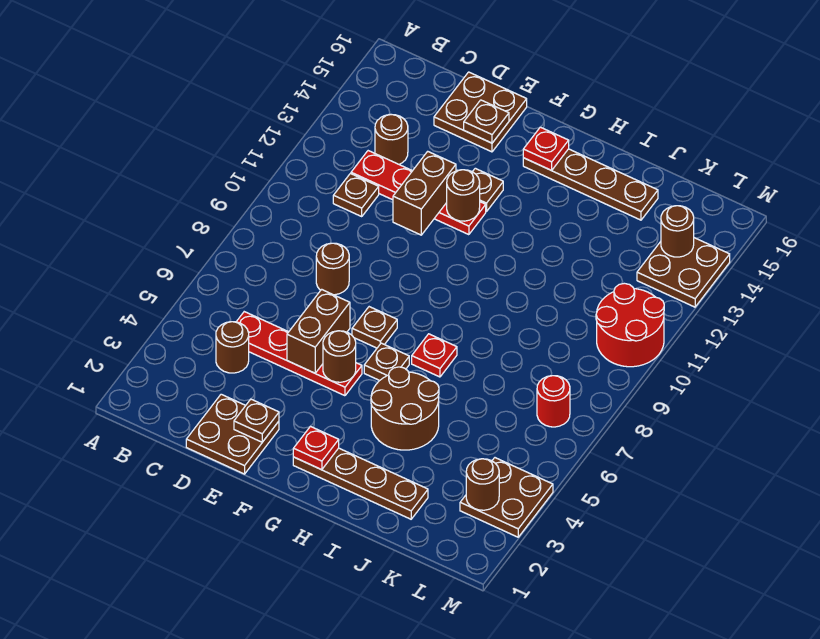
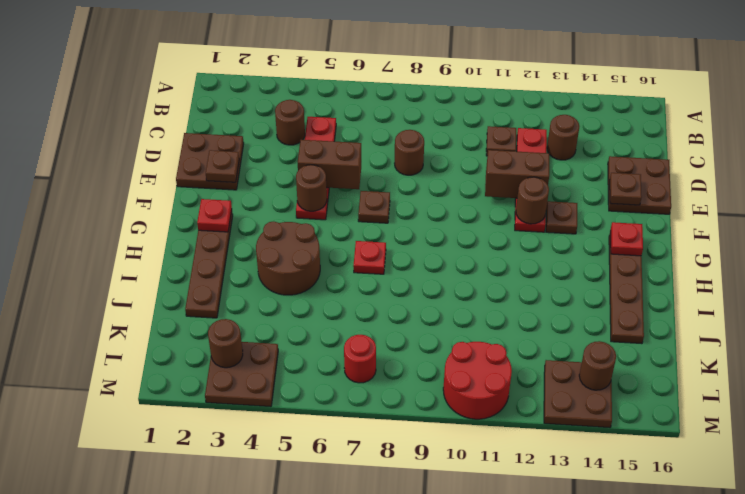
brown plate G6 level 1 -> none

